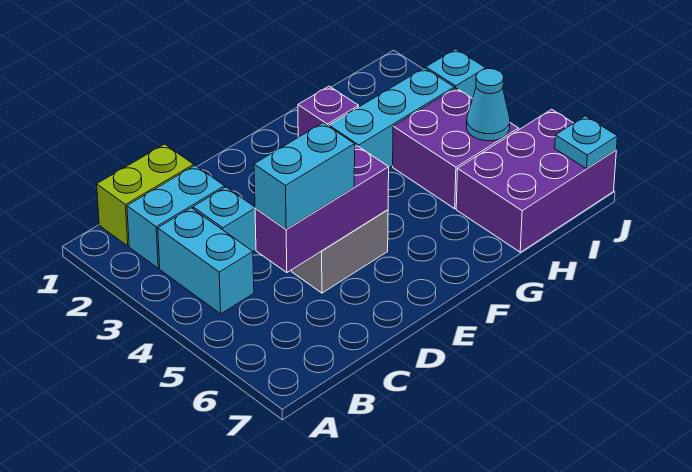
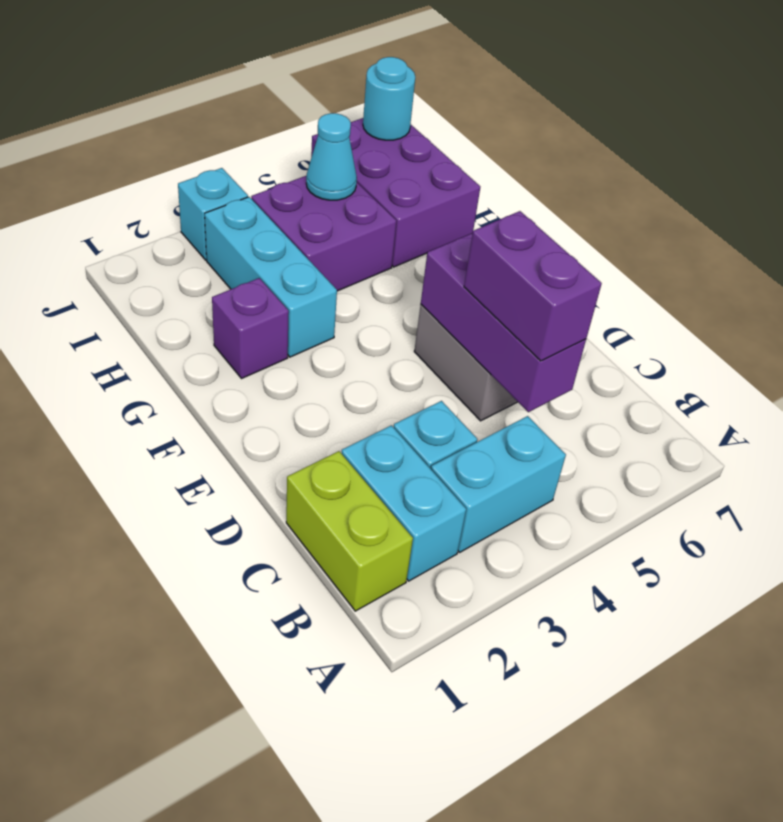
cyan brick C5:D5 level 3 -> purple brick C5:D5 level 3
cyan plate J7 level 2 -> cyan round brick J7 level 2

